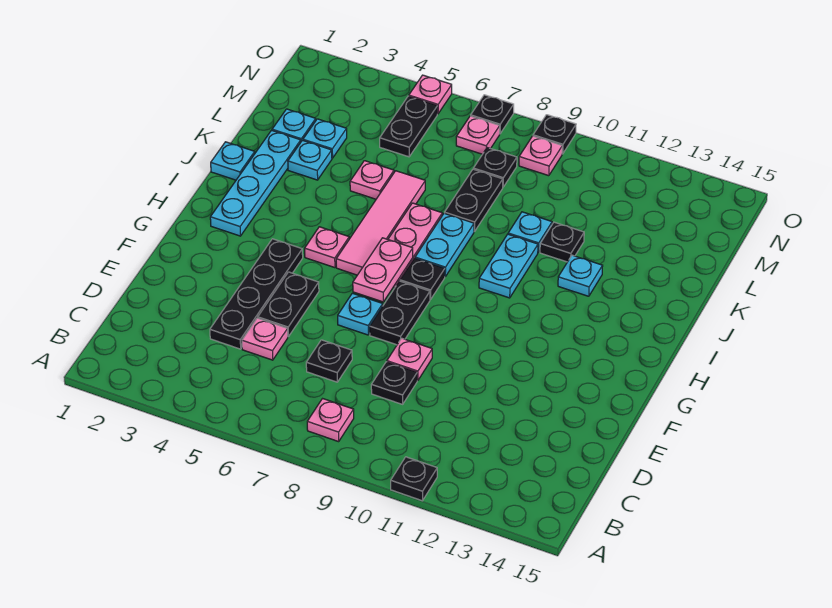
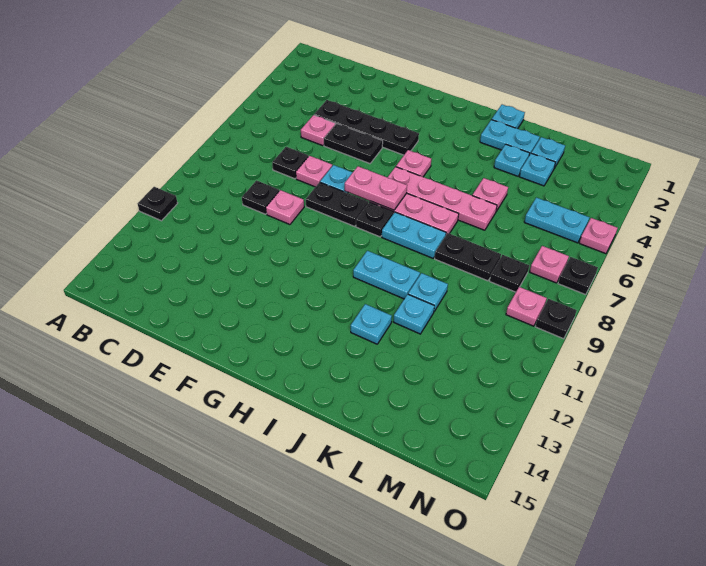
pink plate B8 level 1 -> pink plate E7 level 1
cyan plate H2:K2 level 1 -> cyan plate J2:K2 level 1
pink tile H6:K6 level 1 -> pink plate H6:K6 level 1
black plate K11 level 1 -> cyan plate K11 level 1
black plate M5:N5 level 1 -> cyan plate M5:N5 level 1

